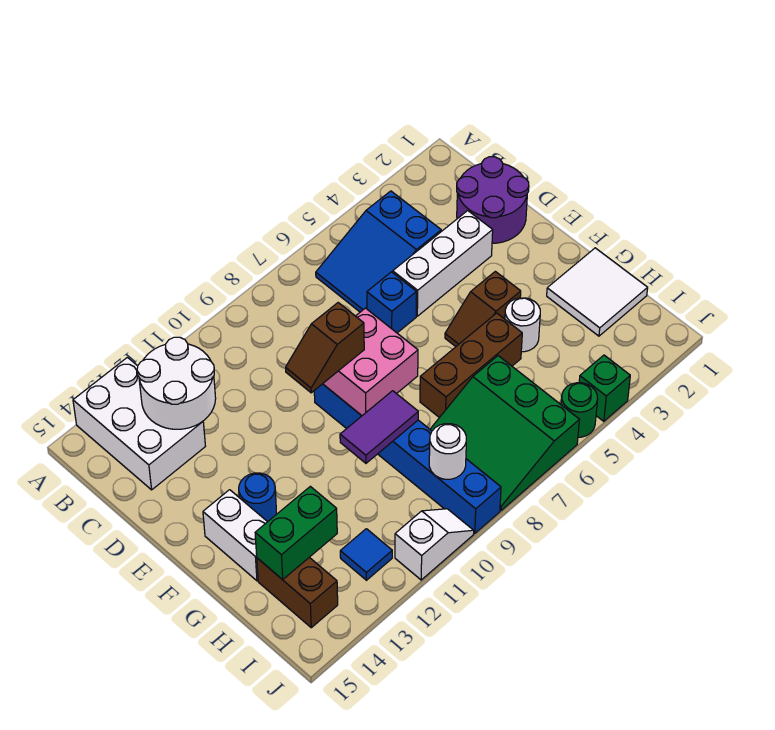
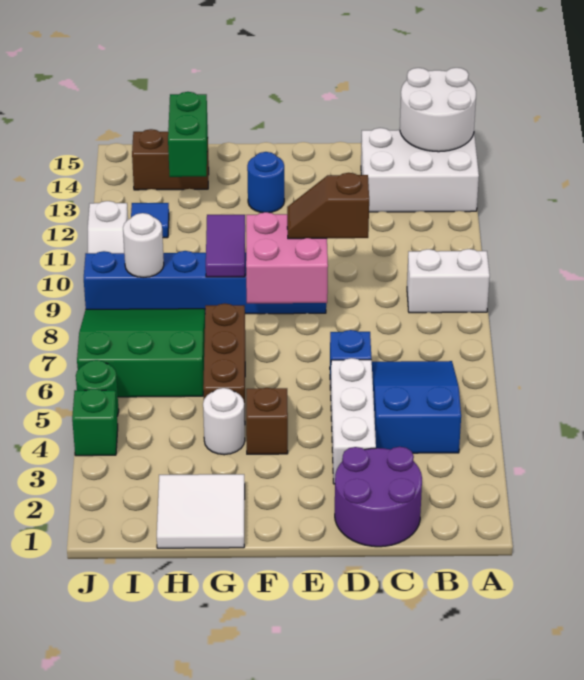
white round brick B12:C13 level 2 -> white round brick A14:B15 level 2
brown slope E9:E10 level 3 top 9 -> brown slope D9:E9 level 3 top D
white brick F14:G14 level 1 -> white brick A9:B9 level 1

